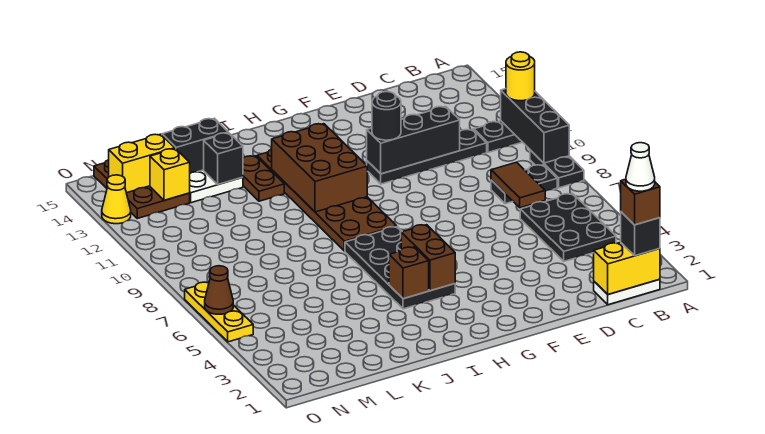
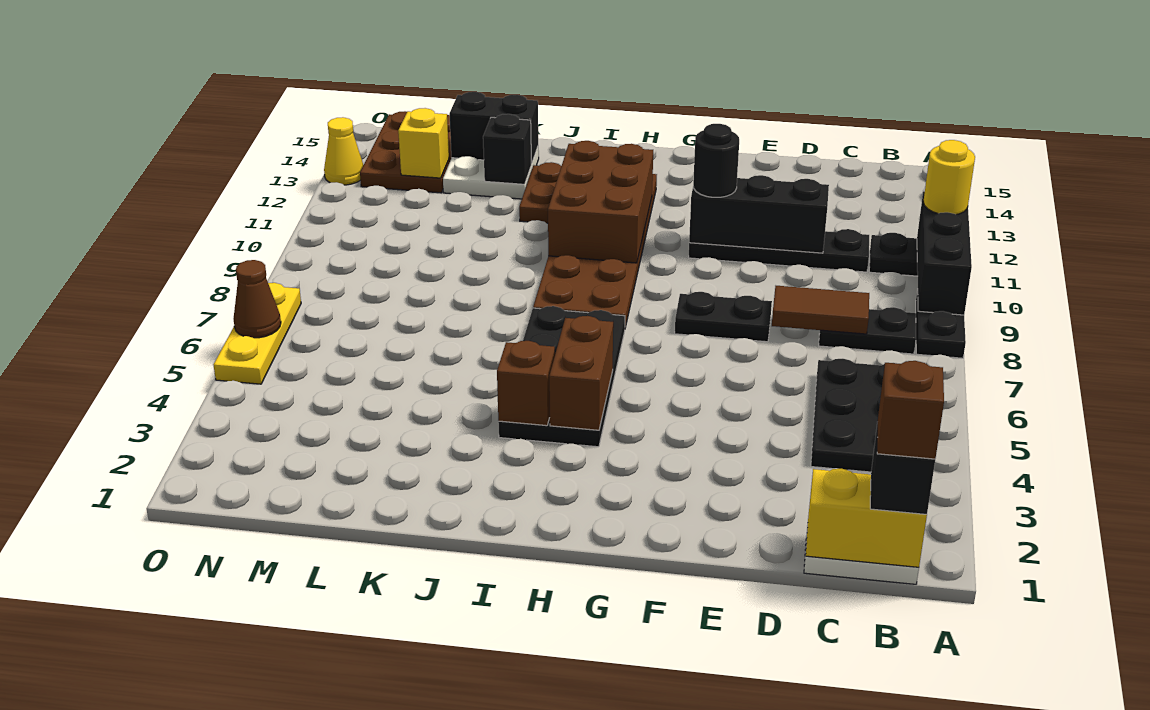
white cone B1 level 5 -> none
brown tile C7:C8 level 2 -> brown tile C8:D8 level 2
none -> black plate E8:F8 level 1
yellow brick M14:N14 level 2 -> none

